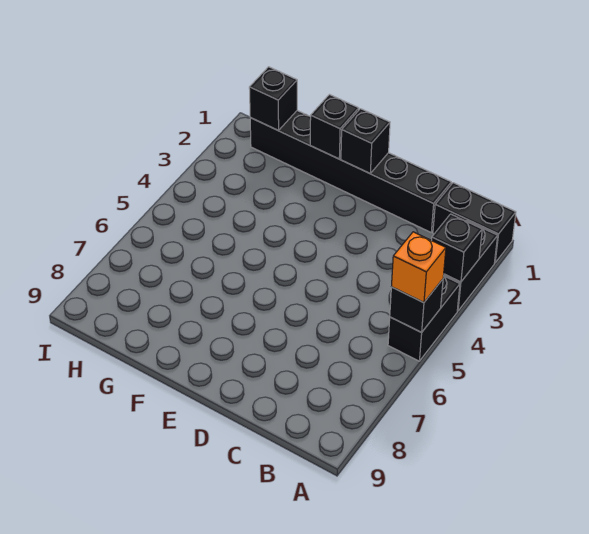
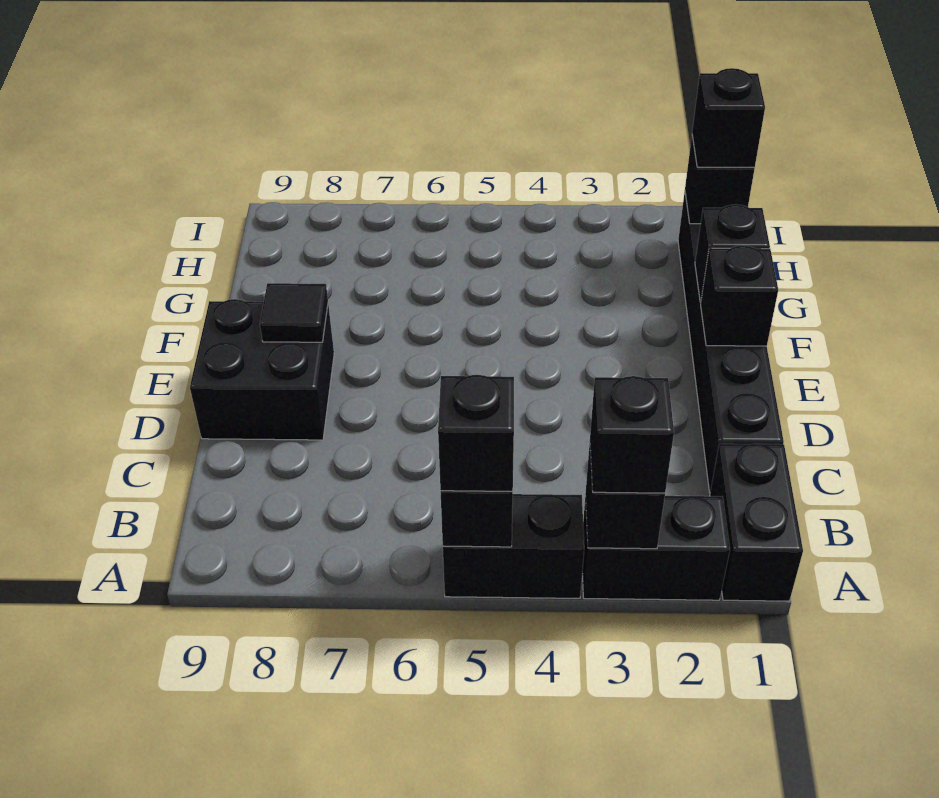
none -> black brick A3 level 3
orange brick A5 level 3 -> black brick A5 level 3
none -> black brick D8:E9 level 1
none -> black tile E8 level 2
none -> black brick H1 level 3

